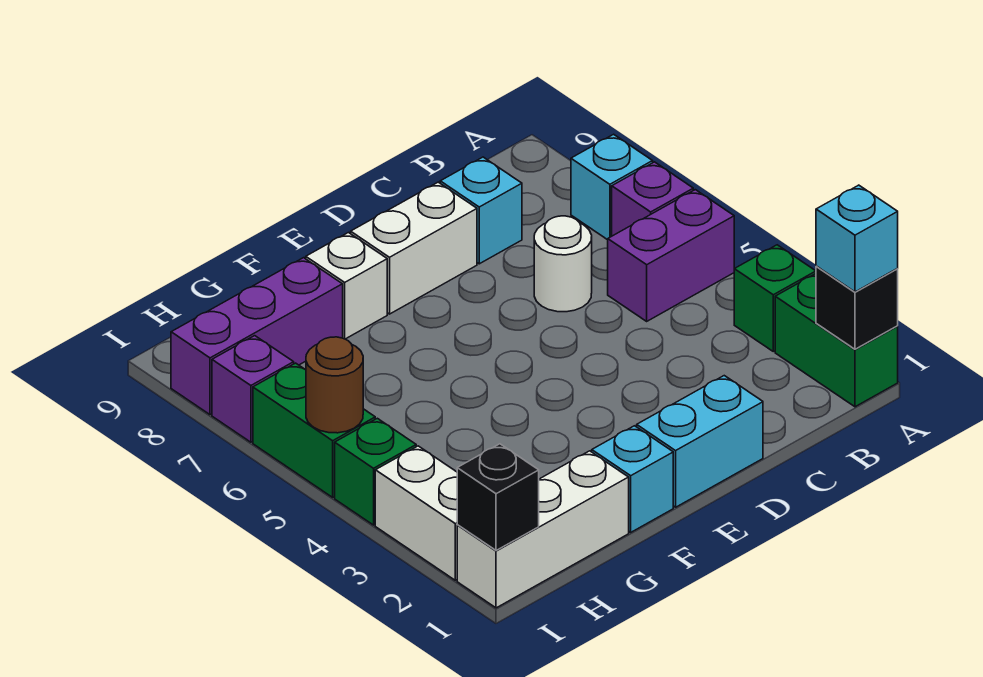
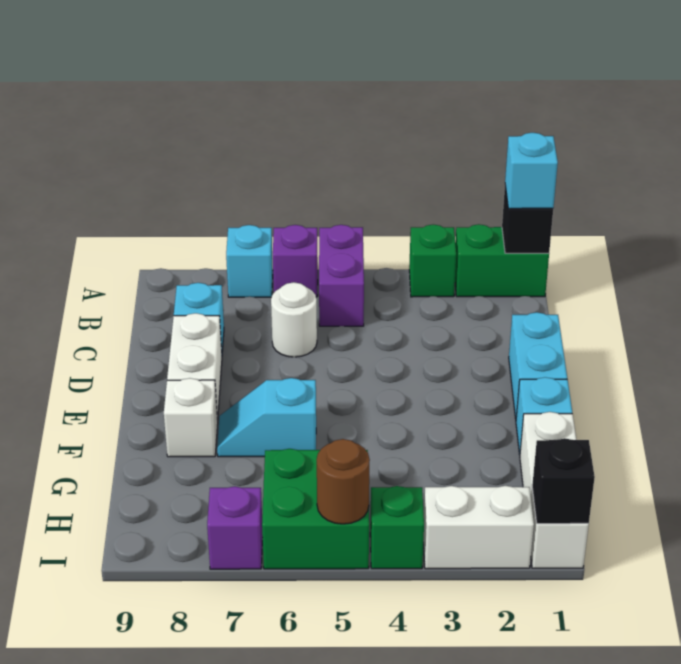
none -> cyan slope F6:F7 level 1 top 6
purple brick G8:I8 level 1 -> none
green brick I5:I6 level 1 -> green brick H5:I6 level 1

